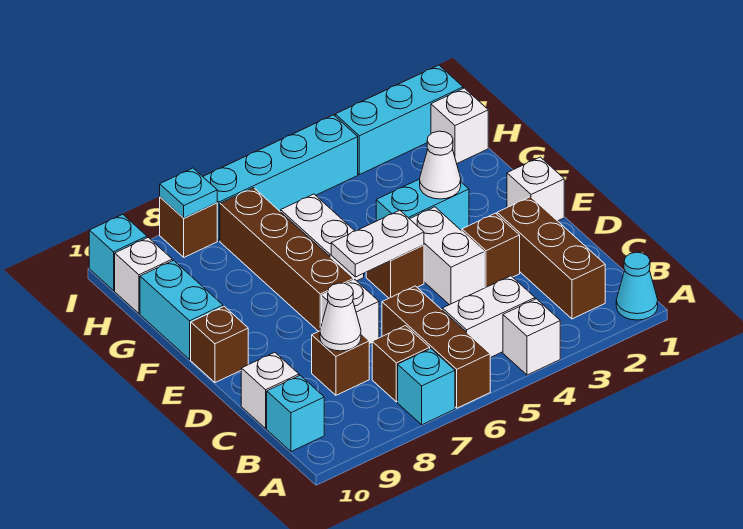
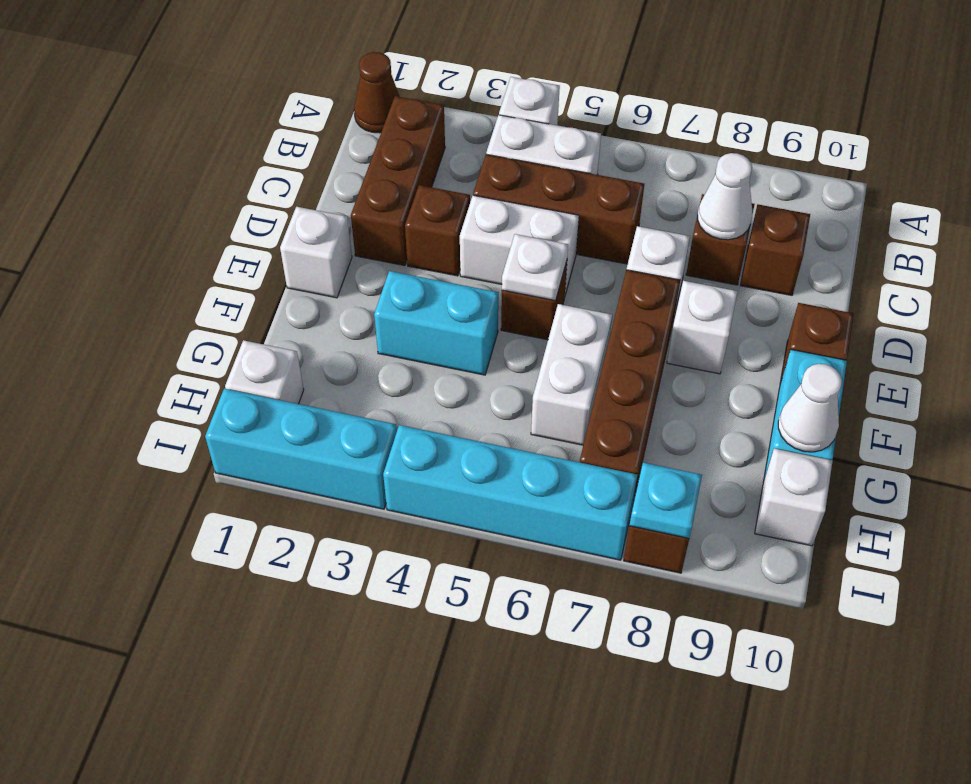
cyan cone A1 level 1 -> brown cone A1 level 1
brown brick A6:C6 level 1 -> brown brick C4:C6 level 1
cyan brick A7 level 1 -> none
brown brick B7 level 1 -> brown brick C9 level 1
cyan brick B10 level 1 -> none
white brick C10 level 1 -> white brick E8 level 1
white brick D4:E4 level 1 -> white brick D4:D5 level 1
white plate E5:E6 level 2 -> white plate E5 level 2
white cone F3 level 2 -> white cone G10 level 2
cyan brick I10 level 1 -> none

